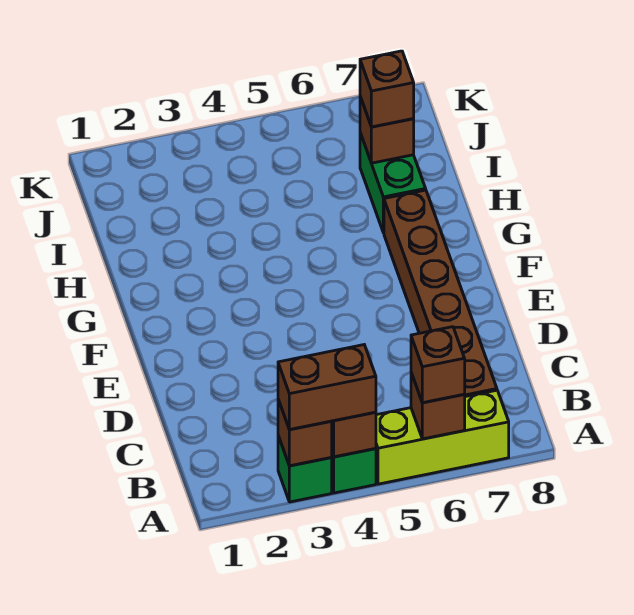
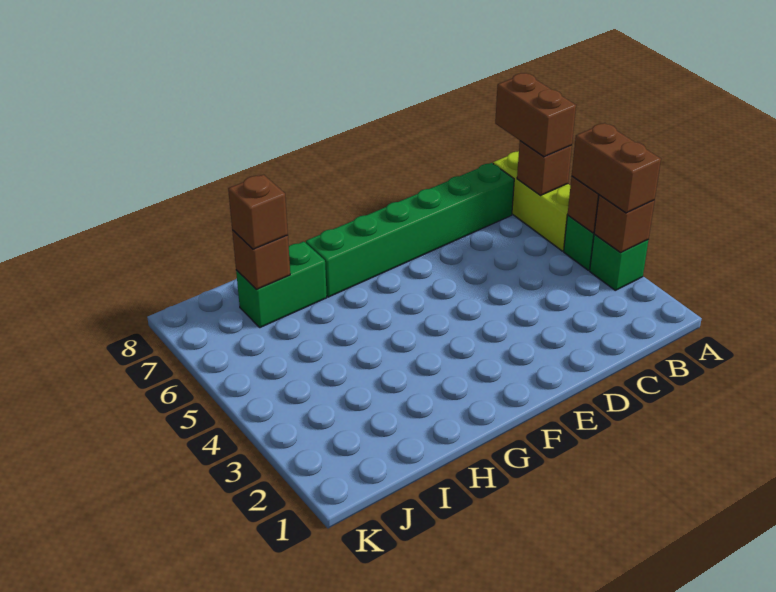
brown brick A6 level 3 -> brown brick A6:A7 level 3
brown brick B7:G7 level 1 -> green brick B7:G7 level 1

